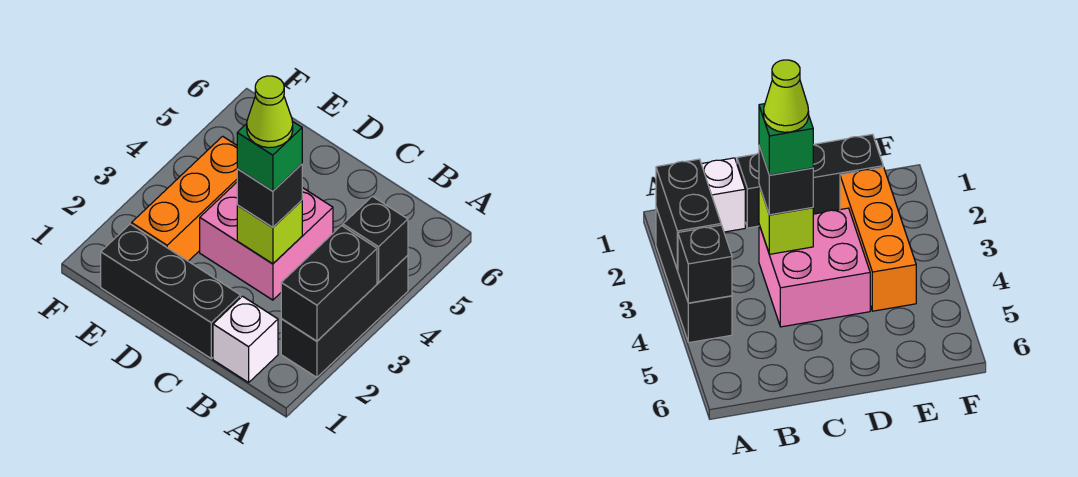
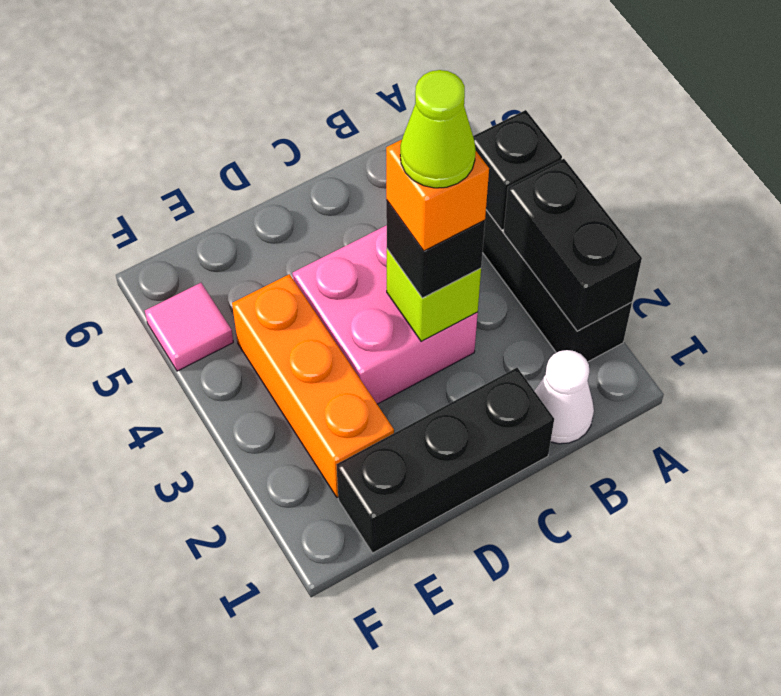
white brick B1 level 1 -> white cone B1 level 1
green brick C3 level 4 -> orange brick C3 level 4
none -> pink tile F5 level 1

